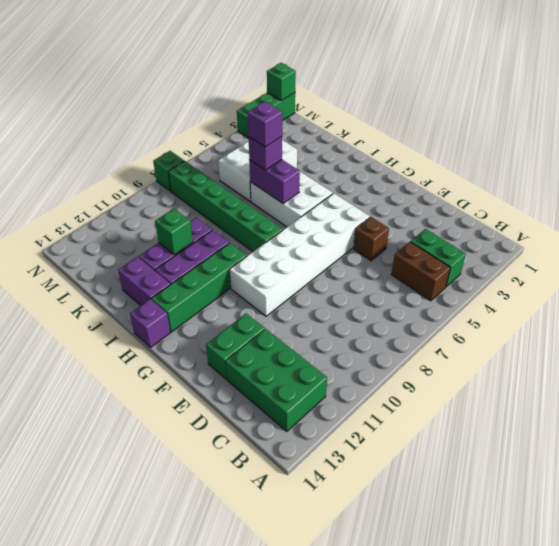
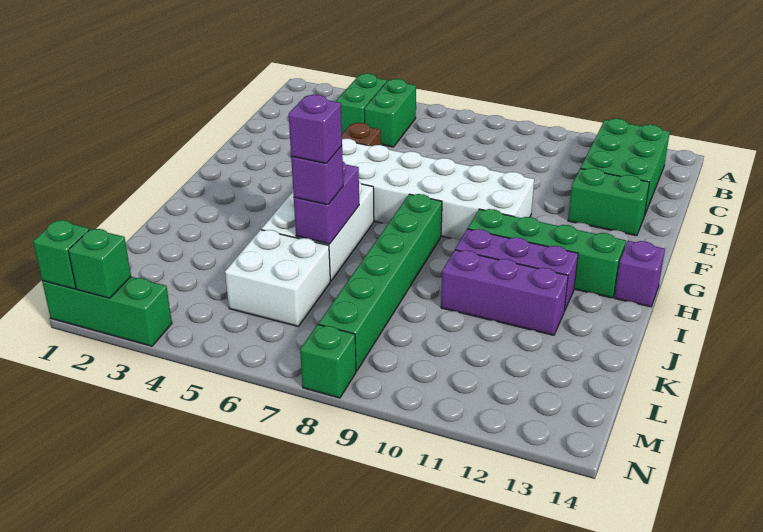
brown brick B5:C5 level 1 -> green brick B5:C5 level 1
purple brick I13:J13 level 1 -> none
green brick J11 level 2 -> green brick N2 level 2
white brick K4:L6 level 1 -> white brick K5:L6 level 1

